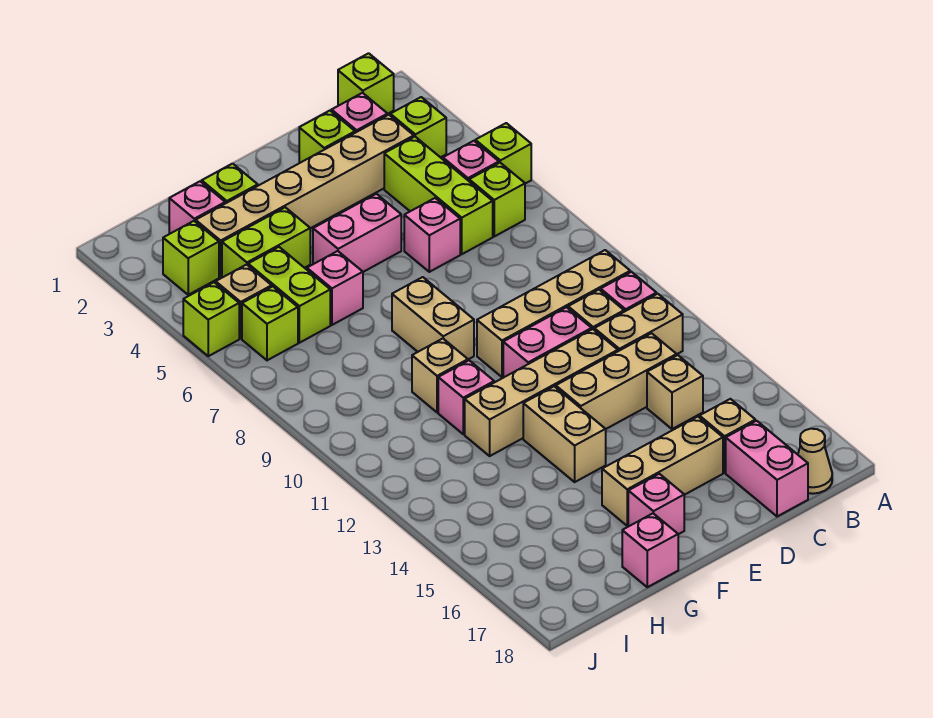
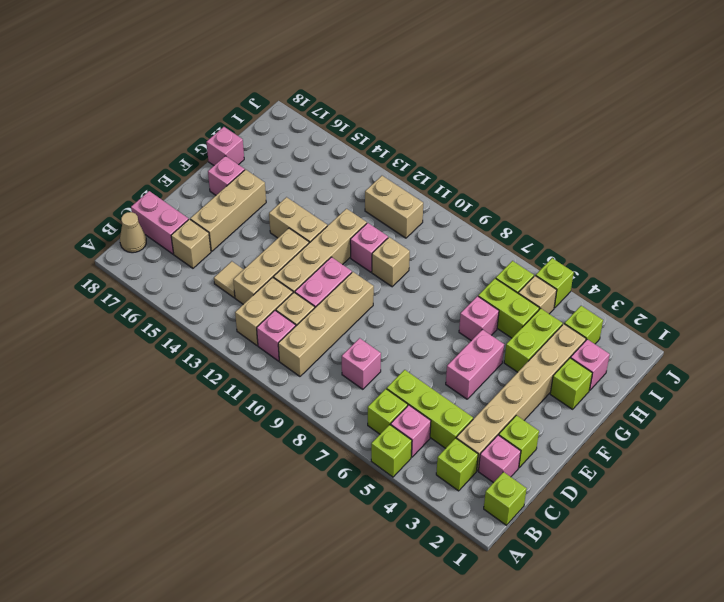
tan brick C14 level 1 -> tan tile C14 level 1
pink brick D6 level 1 -> pink brick C8 level 1
tan brick F8:F9 level 1 -> tan brick I11:I12 level 1

